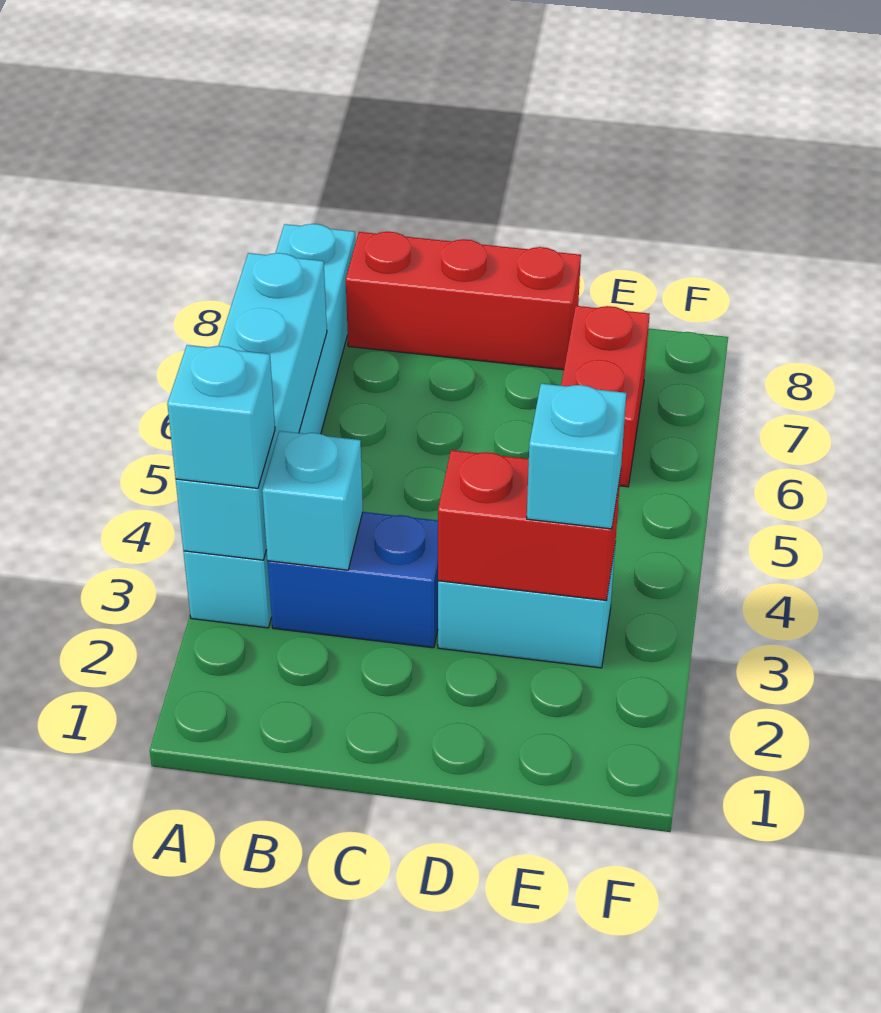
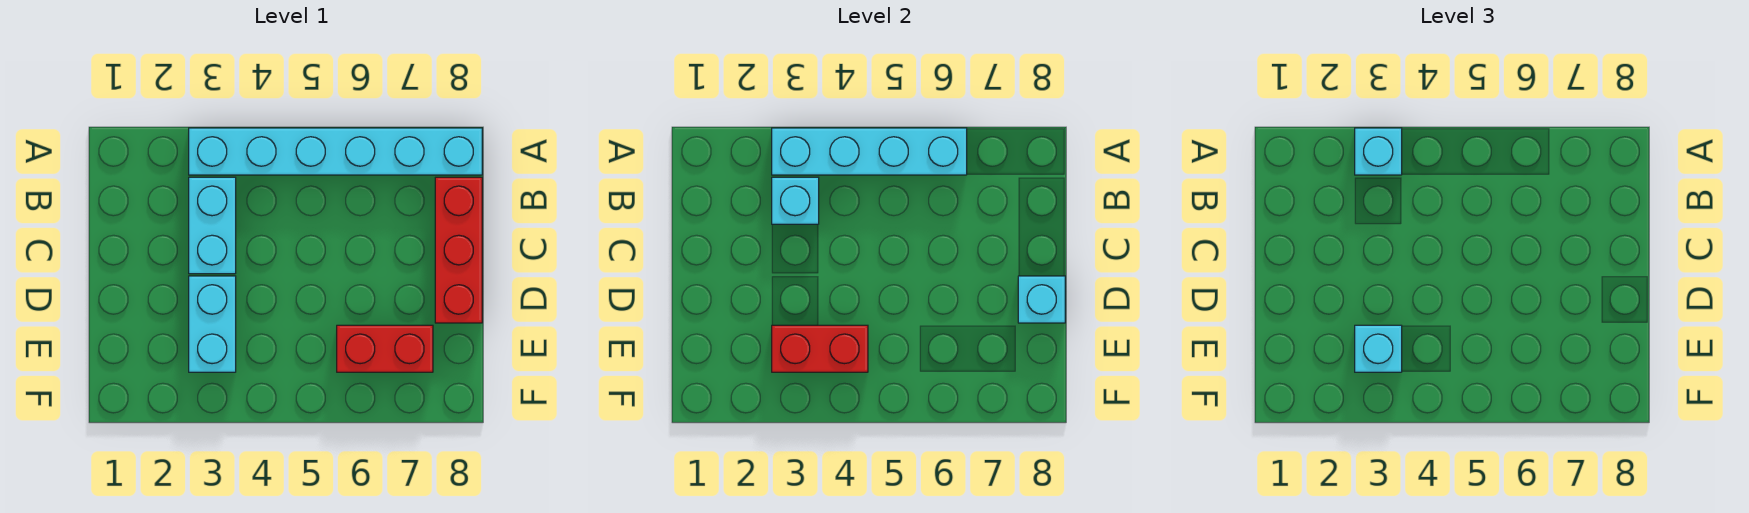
blue brick B3:C3 level 1 -> cyan brick B3:C3 level 1
red brick D3:E3 level 2 -> red brick E3:E4 level 2
none -> cyan brick D8 level 2

